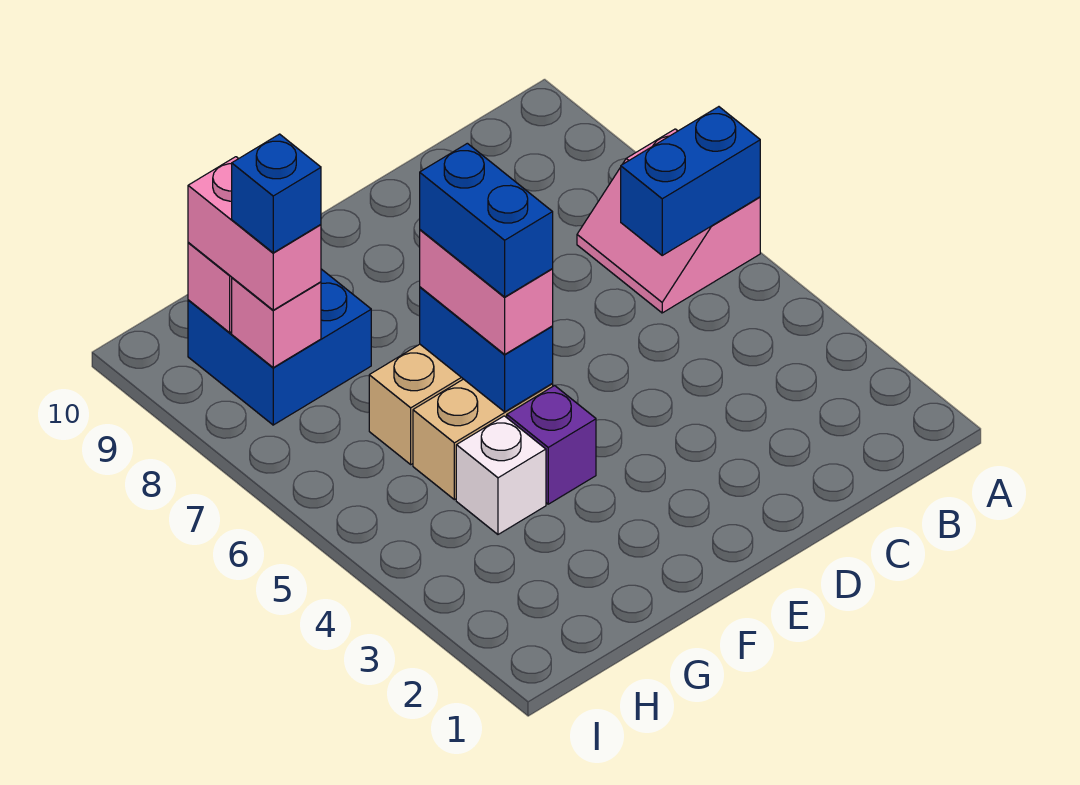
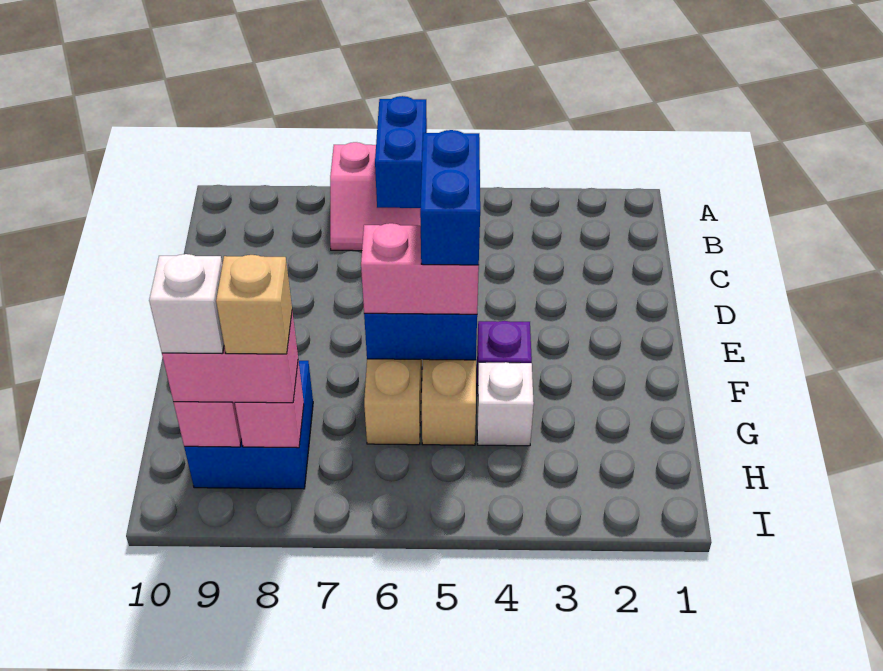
blue brick F5:F6 level 4 -> blue brick E5:F5 level 4
blue brick H8 level 4 -> tan brick H8 level 4
none -> white brick H9 level 4

